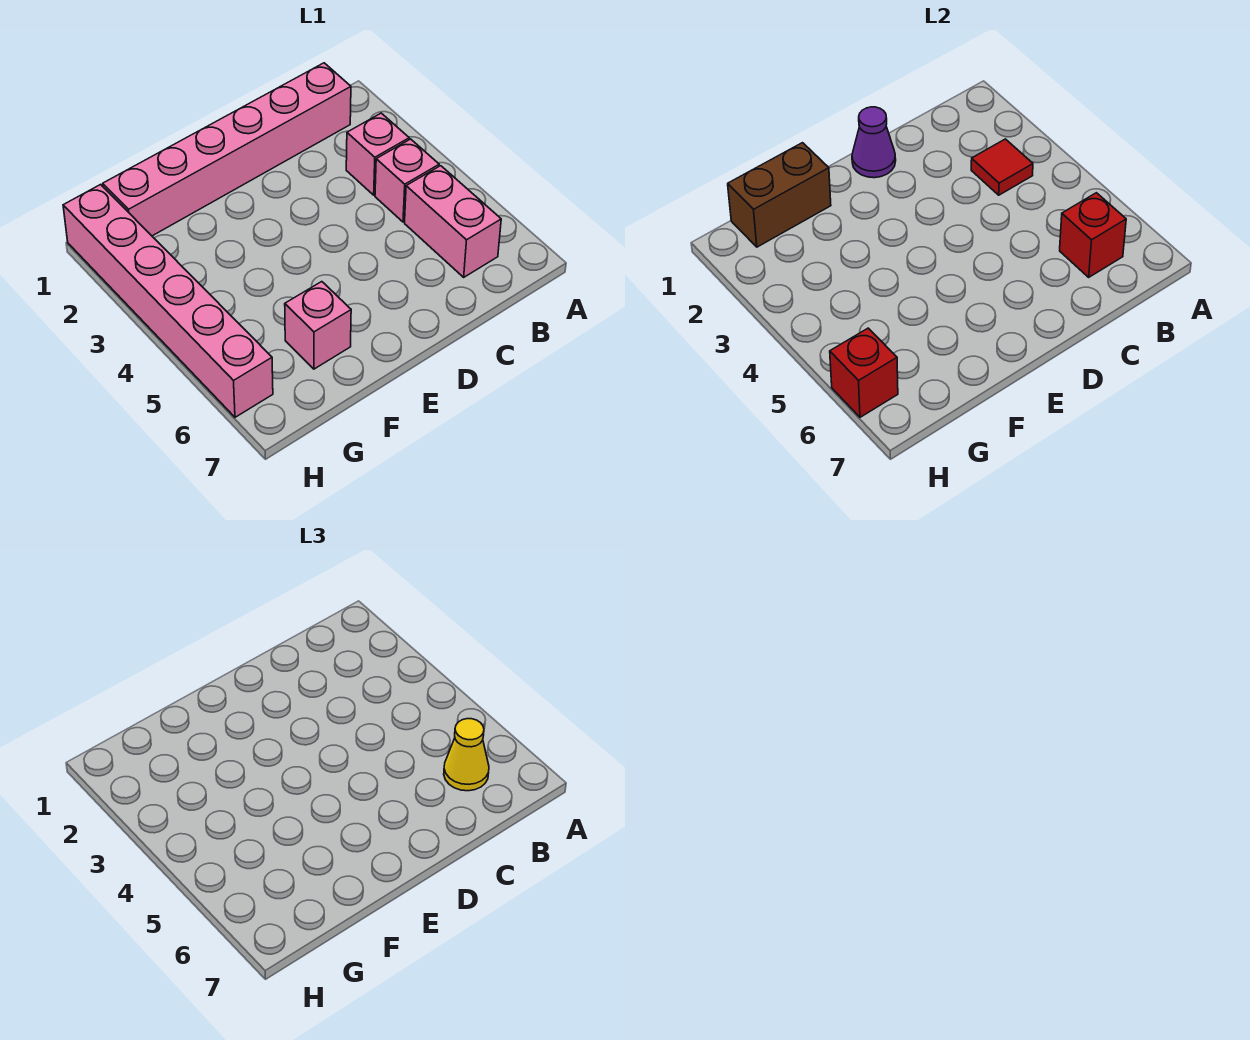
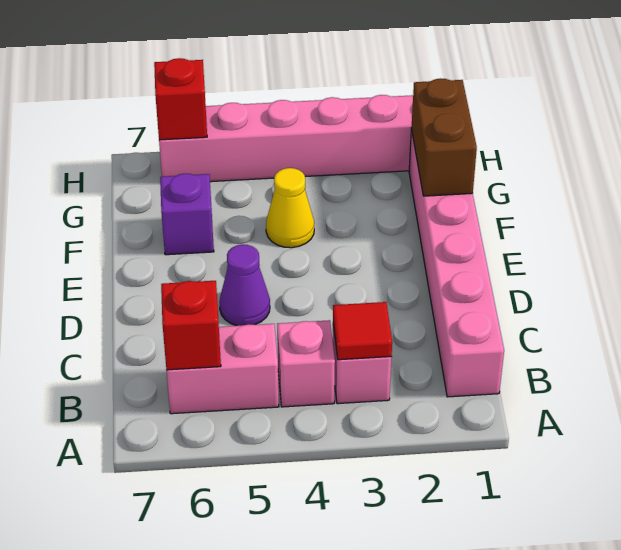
yellow cone B6 level 3 -> yellow cone F4 level 1
purple cone D1 level 2 -> purple cone D5 level 1
pink brick F6 level 1 -> purple brick F6 level 1

